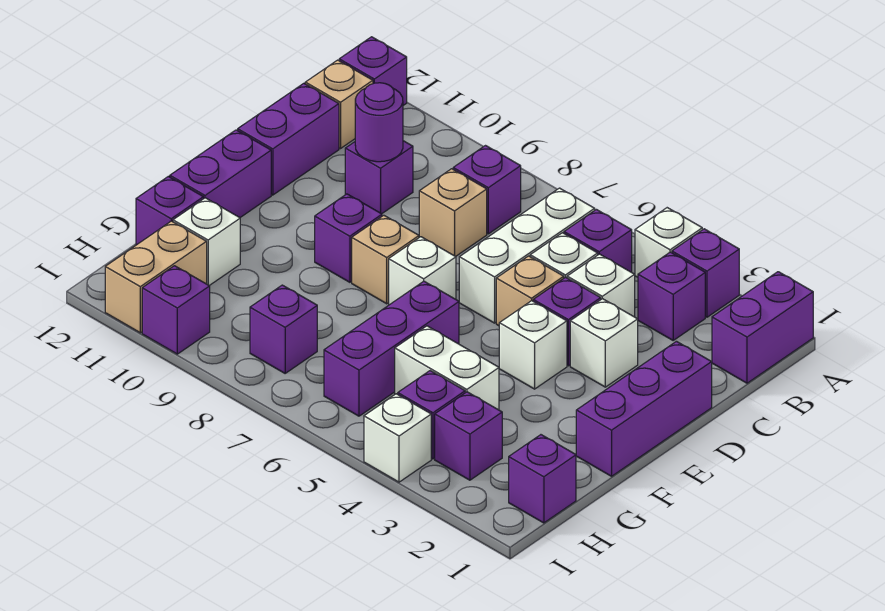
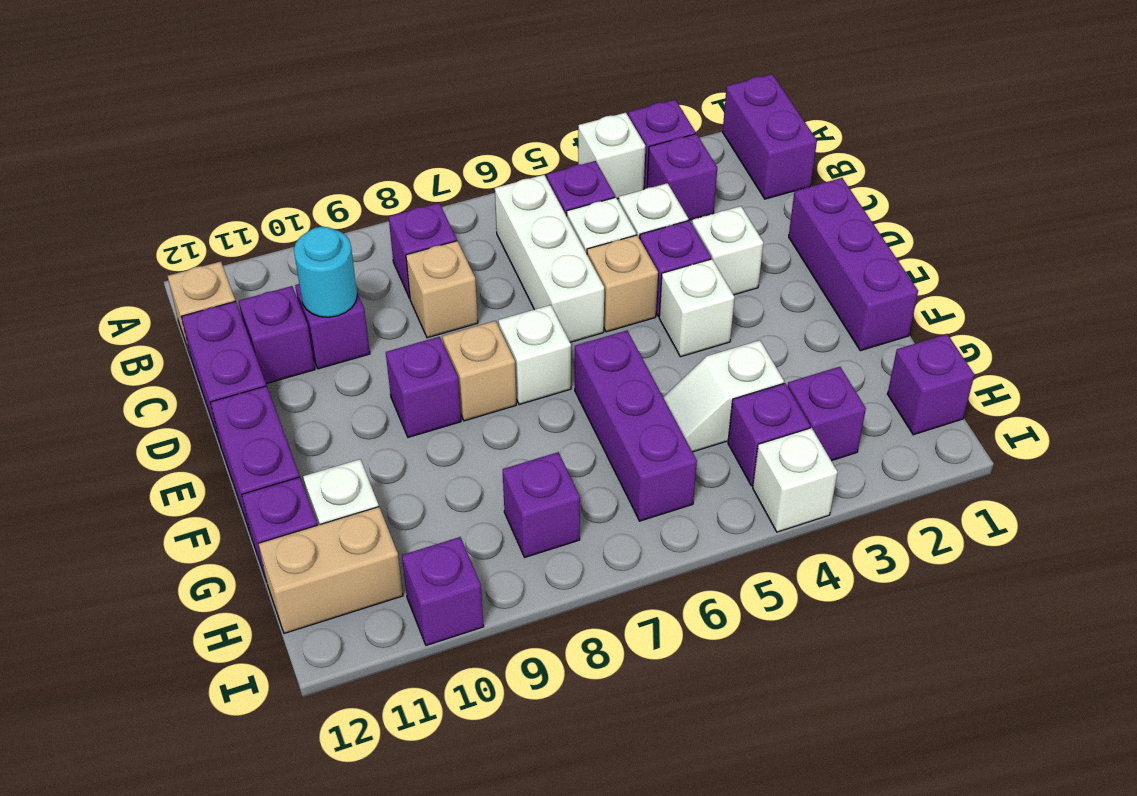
purple brick A12 level 1 -> purple brick C11 level 1
purple round brick C10 level 2 -> cyan round brick C10 level 2
white brick G4:G5 level 1 -> white slope G4:G5 level 1 top 4
tan brick H11:I11 level 1 -> tan brick H11:H12 level 1

